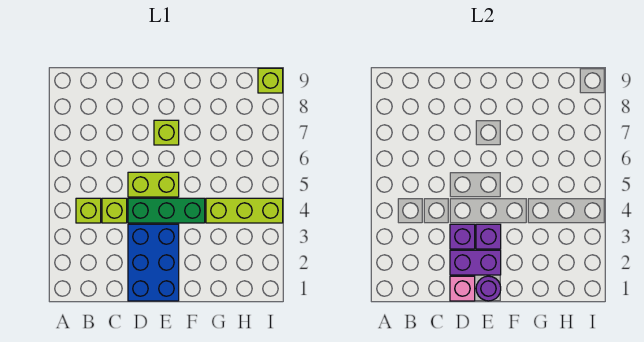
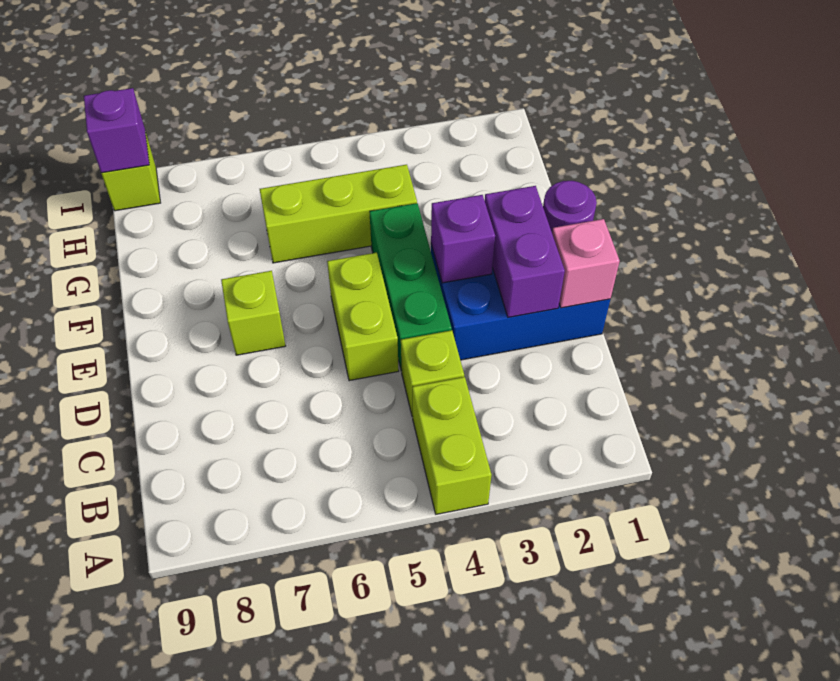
lime brick B4 level 1 -> lime brick A4:B4 level 1
purple brick D3 level 2 -> purple brick I9 level 2
lime brick G4:I4 level 1 -> lime brick G4:G6 level 1

